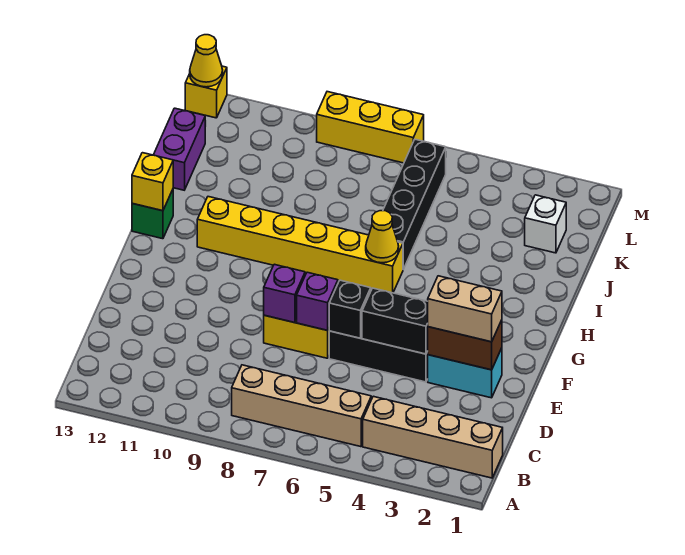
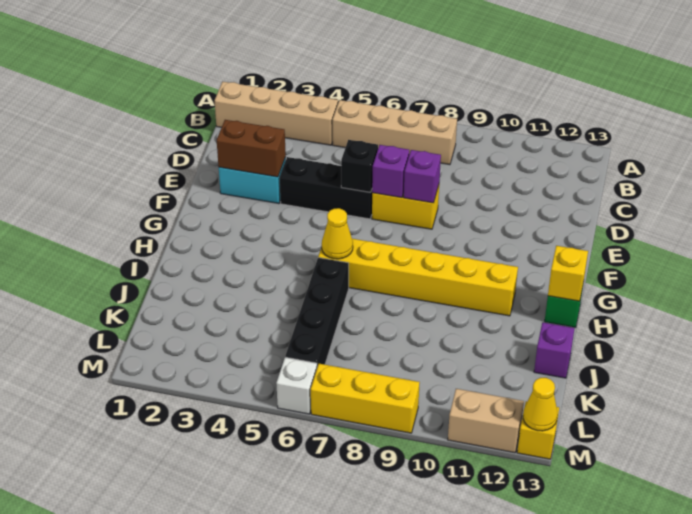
tan brick E2:E3 level 3 -> tan brick M11:M12 level 1
black brick E4:E5 level 2 -> none
purple brick J13:K13 level 1 -> purple brick J13 level 1
white brick K2 level 1 -> white brick M6 level 1

